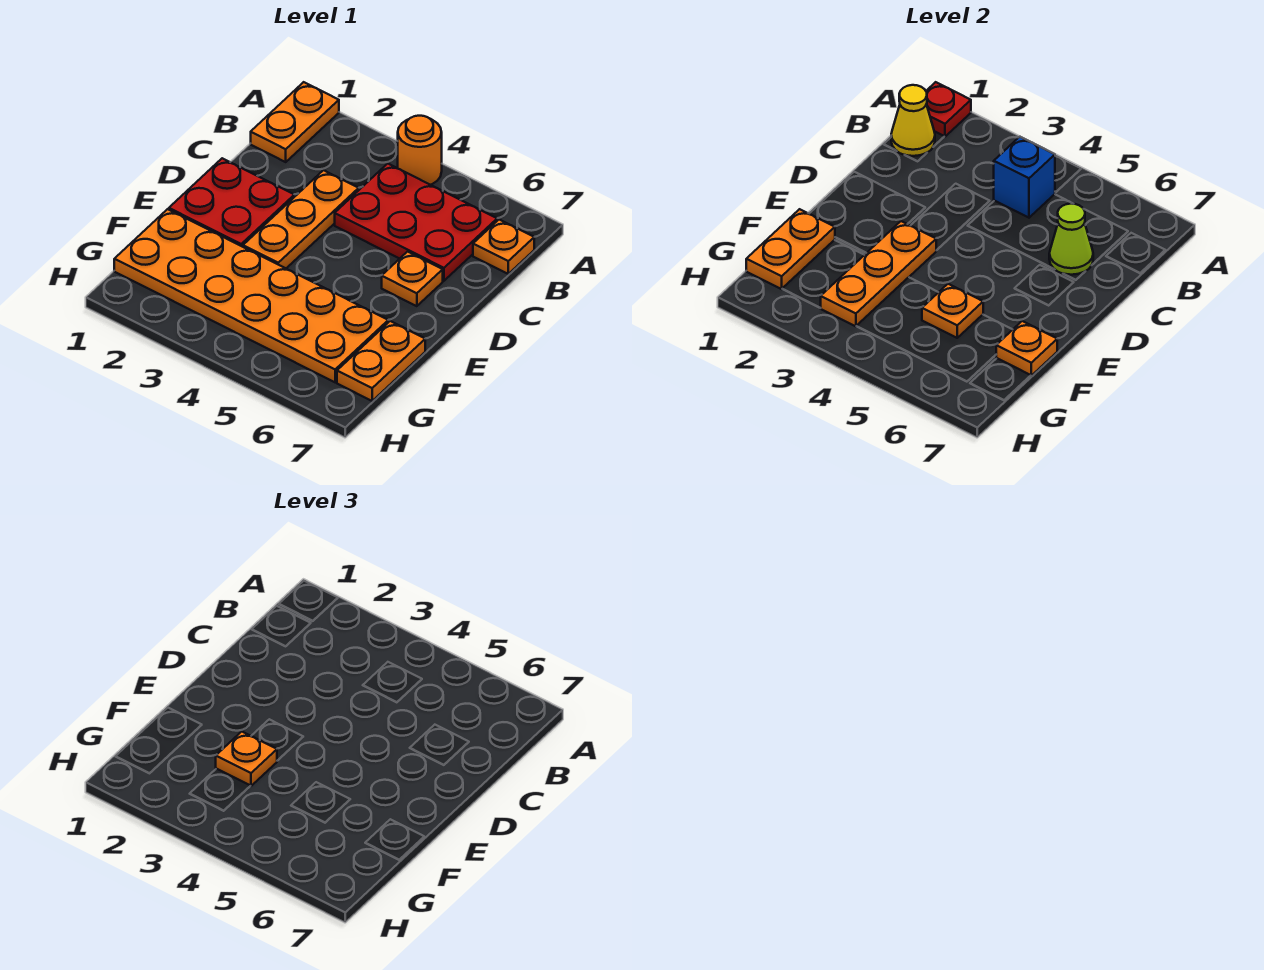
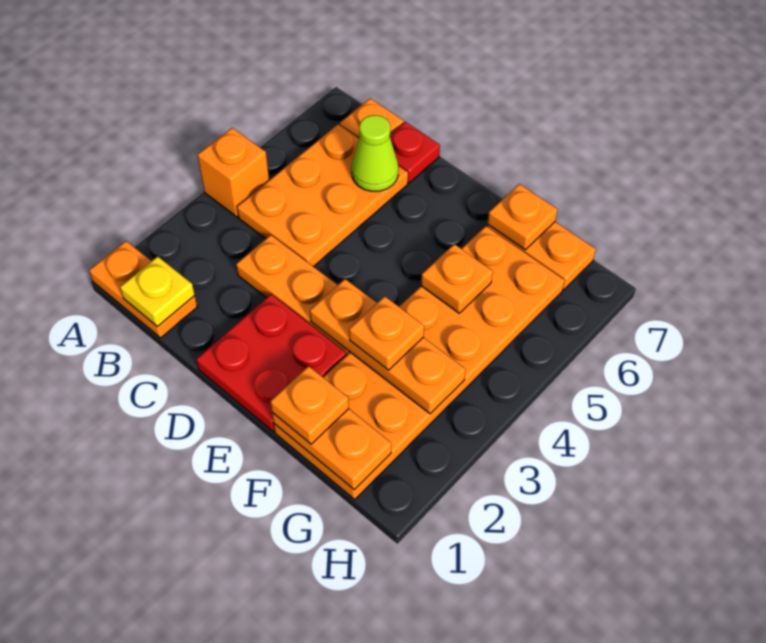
red plate A1 level 2 -> red plate C7 level 1
orange round brick A4 level 1 -> orange brick A4 level 1
yellow cone B1 level 2 -> yellow plate B1 level 2
red plate B4:C6 level 1 -> orange plate B4:C6 level 1
blue brick B4 level 2 -> none
orange plate D6 level 1 -> orange plate F1 level 3

